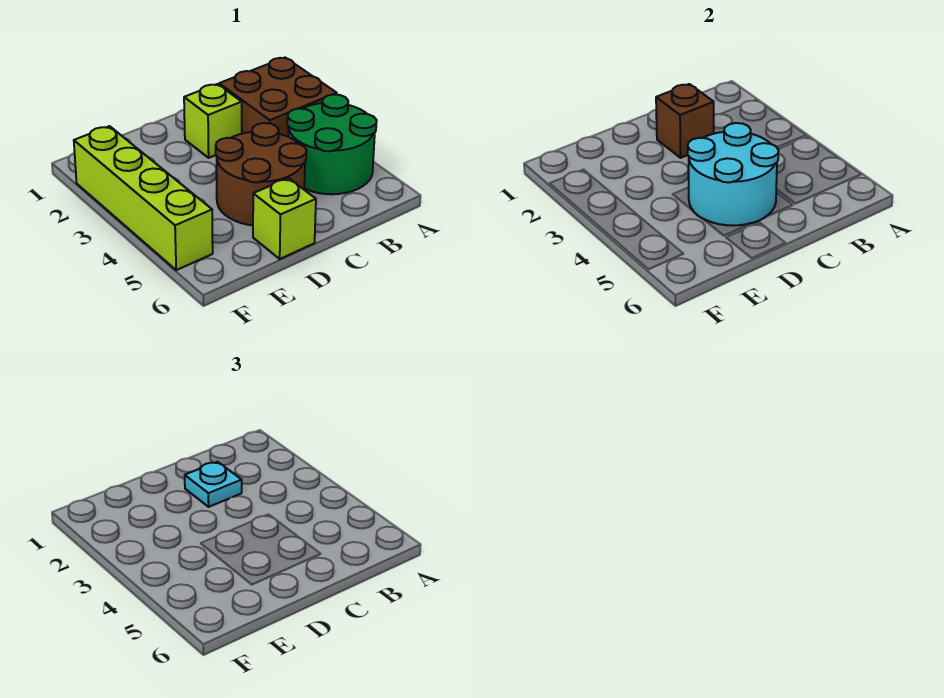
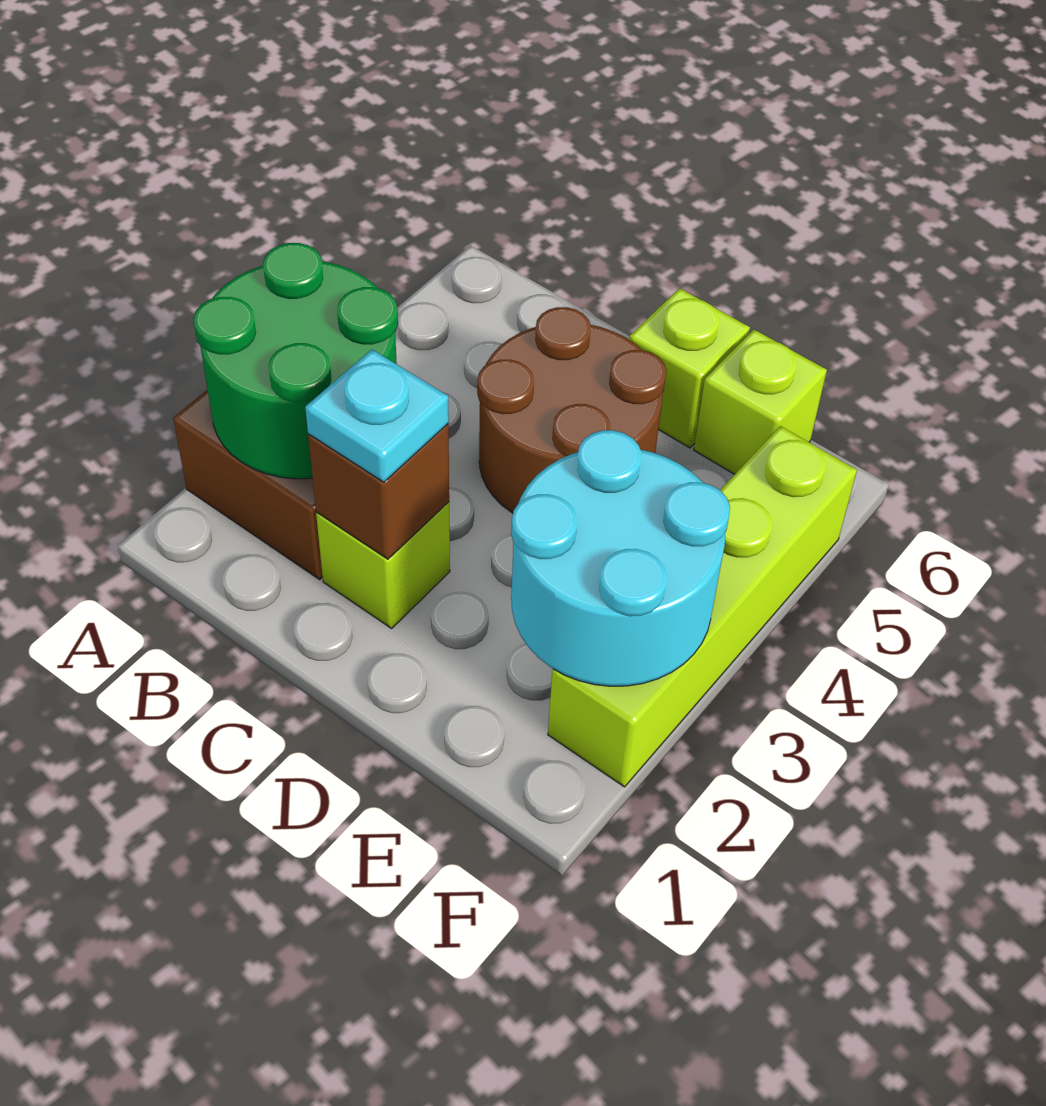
green round brick A4:B5 level 1 -> green round brick A2:B3 level 2
cyan round brick C4:D5 level 2 -> cyan round brick E2:F3 level 2
none -> lime brick E6 level 1

